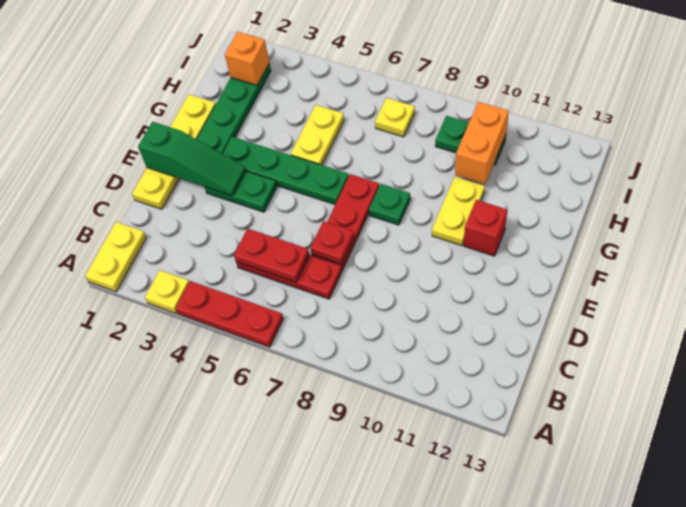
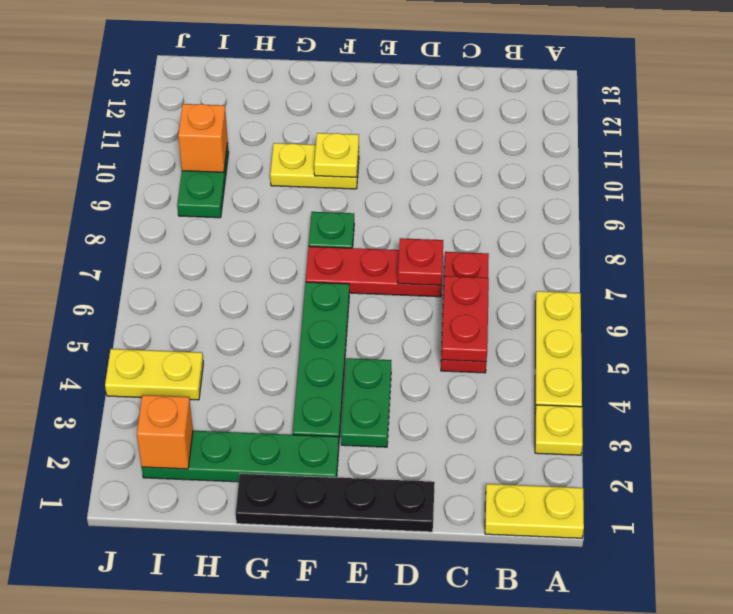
red plate A4:A6 level 1 -> yellow plate A4:A6 level 1
yellow plate D1:G1 level 1 -> black plate D1:G1 level 1
green slope E1:E3 level 2 top 1 -> none
red brick F11 level 1 -> none
yellow plate G5:H5 level 1 -> yellow plate I4:J4 level 1
orange brick H10:I10 level 2 -> orange brick I10 level 2
yellow plate I7 level 1 -> yellow plate F10 level 2

